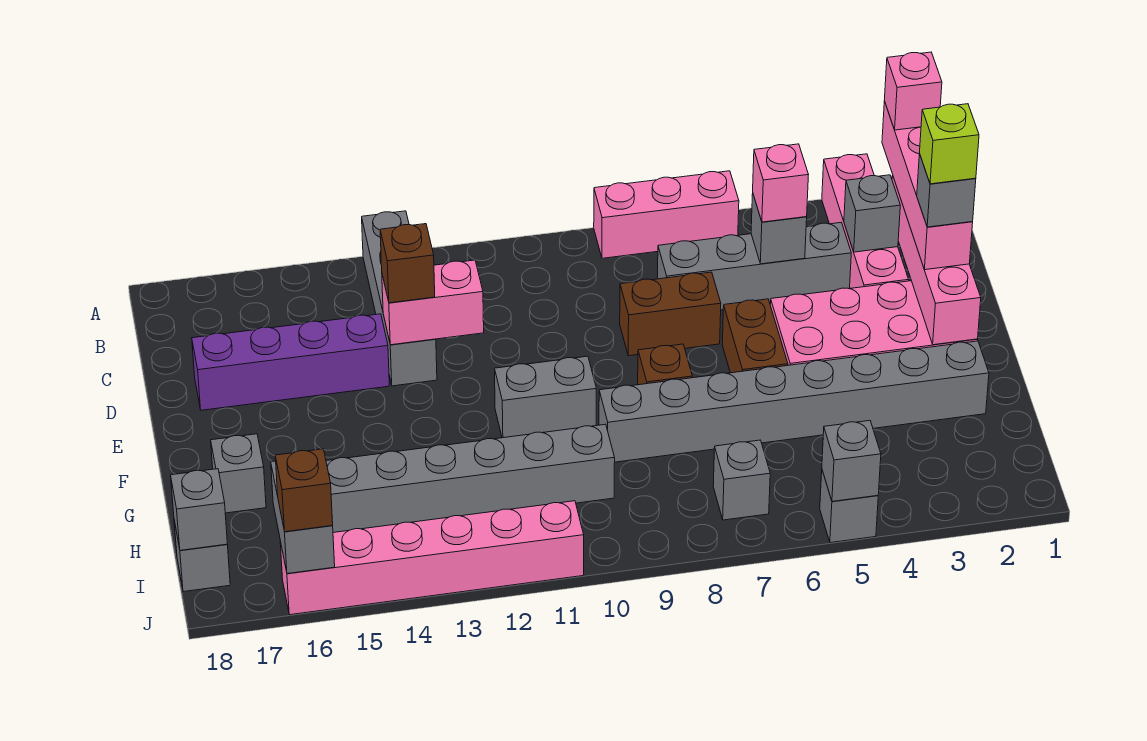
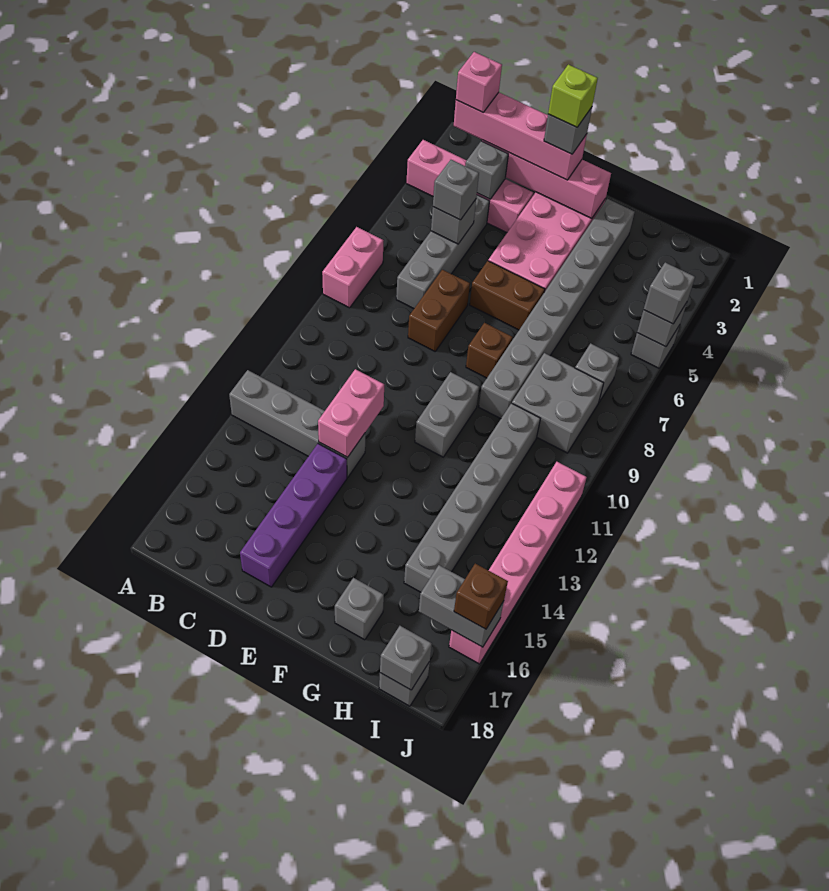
pink brick A6:A8 level 1 -> pink brick A7:A8 level 1
pink brick C5 level 3 -> grey brick C5 level 3
brown brick D13 level 3 -> none
none -> grey brick H8:I9 level 1
none -> grey brick J5 level 3

